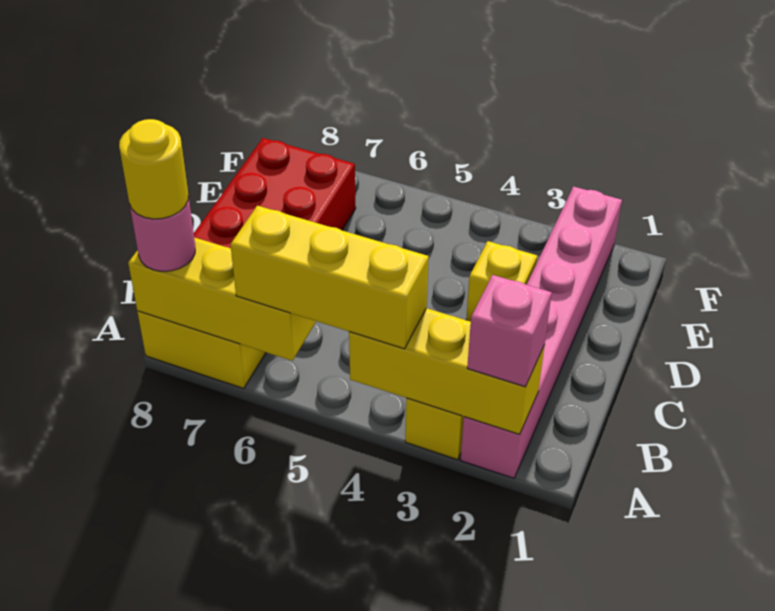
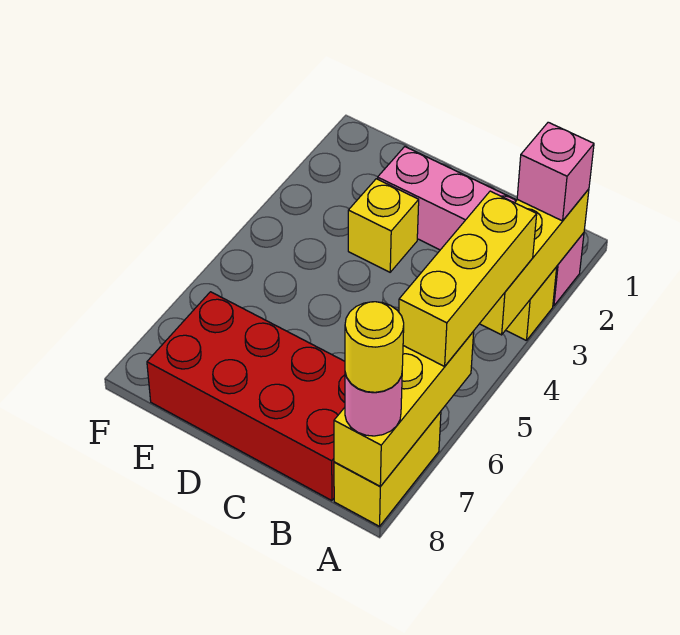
pink brick A2:F2 level 1 -> pink brick A2:D2 level 1

